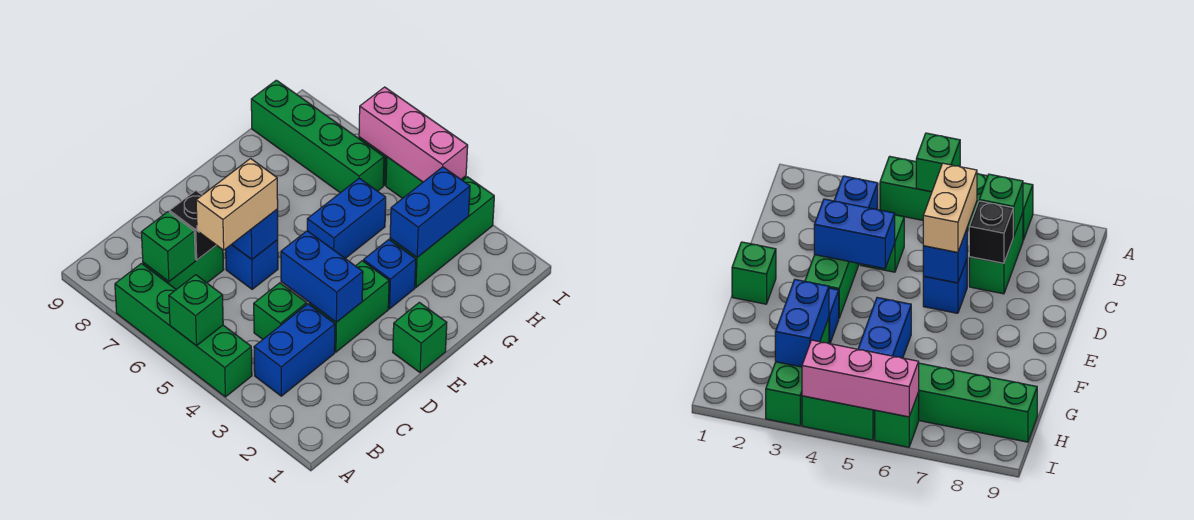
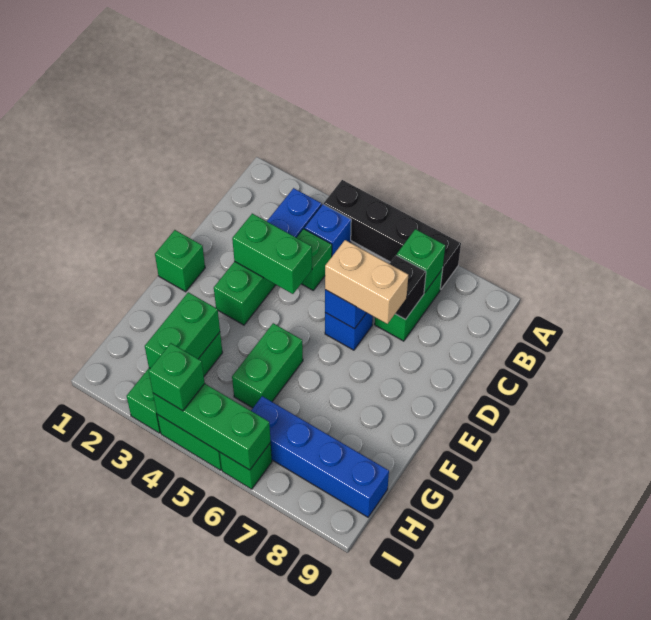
green brick A4:A7 level 1 -> black brick A4:A7 level 1
green brick A5 level 2 -> green brick I4 level 3
tan brick C6:D6 level 3 -> tan brick D6:D7 level 3
blue brick D3:D4 level 2 -> green brick D3:D4 level 2
blue brick F3 level 1 -> blue brick B4 level 1
blue brick F5:G5 level 1 -> green brick F5:G5 level 1
blue brick G3:H3 level 2 -> green brick G3:H3 level 2
green brick H6:H9 level 1 -> blue brick H6:H9 level 1
pink brick I4:I6 level 2 -> green brick I4:I6 level 2

